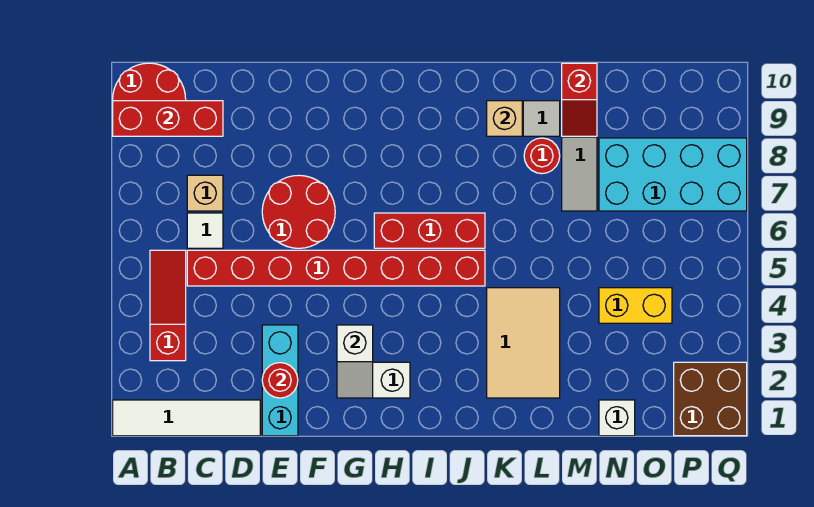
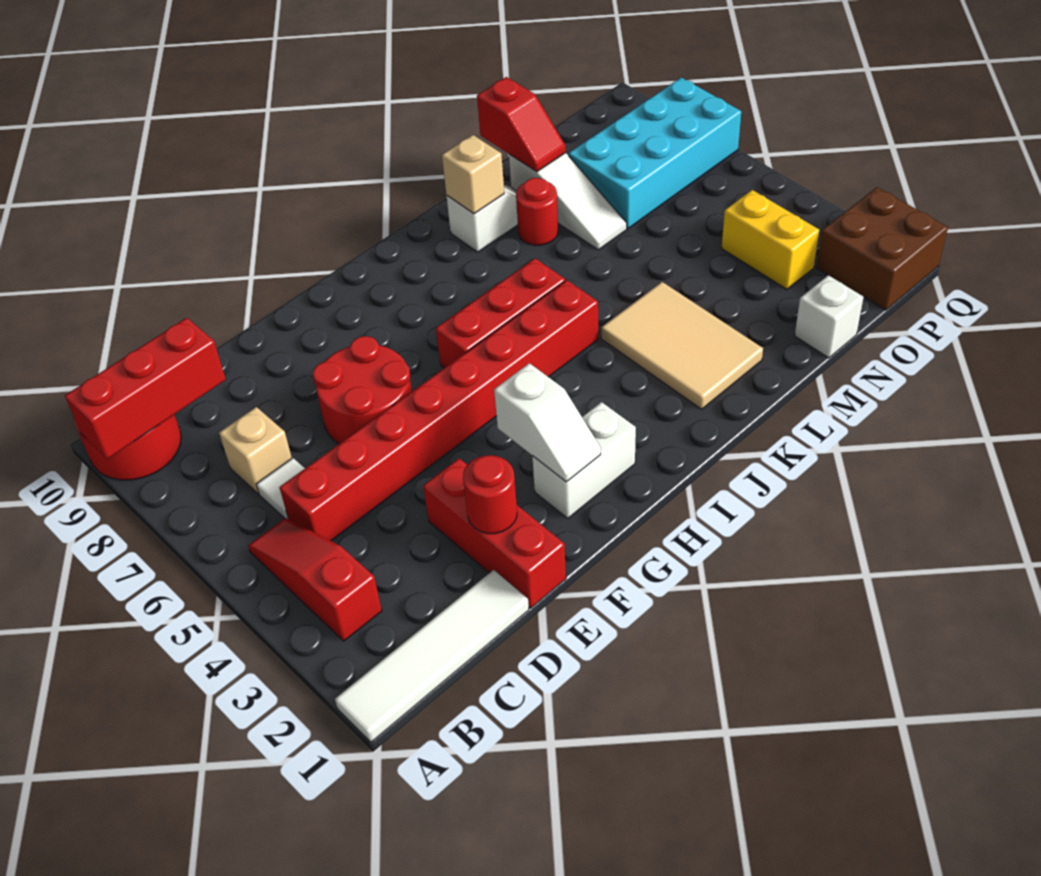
cyan brick E1:E3 level 1 -> red brick E1:E3 level 1
yellow brick N4:O4 level 1 -> yellow brick O3:O4 level 1

